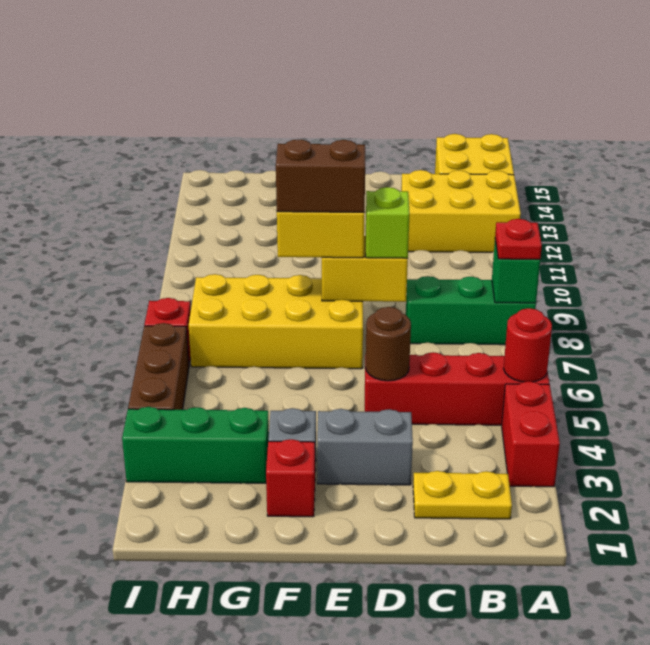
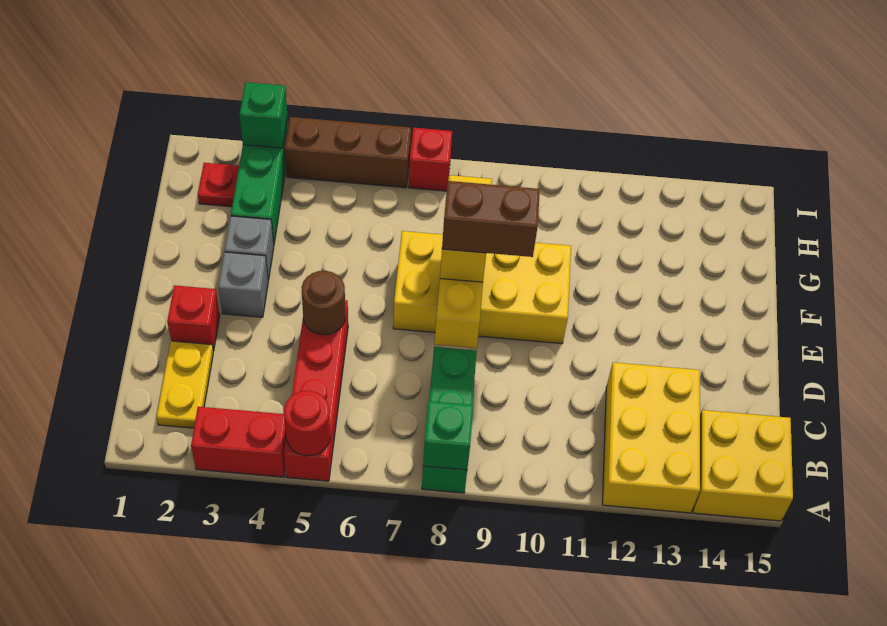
red plate A8 level 3 -> red plate H2 level 1
grey brick D3:E3 level 1 -> grey brick E3 level 1
lime brick D8 level 3 -> none
yellow brick E7:H8 level 1 -> yellow brick E7:F10 level 1
brown brick E8:F8 level 4 -> brown brick E8:E9 level 4
red brick F2 level 1 -> red brick D2 level 1
none -> green brick I3 level 2

